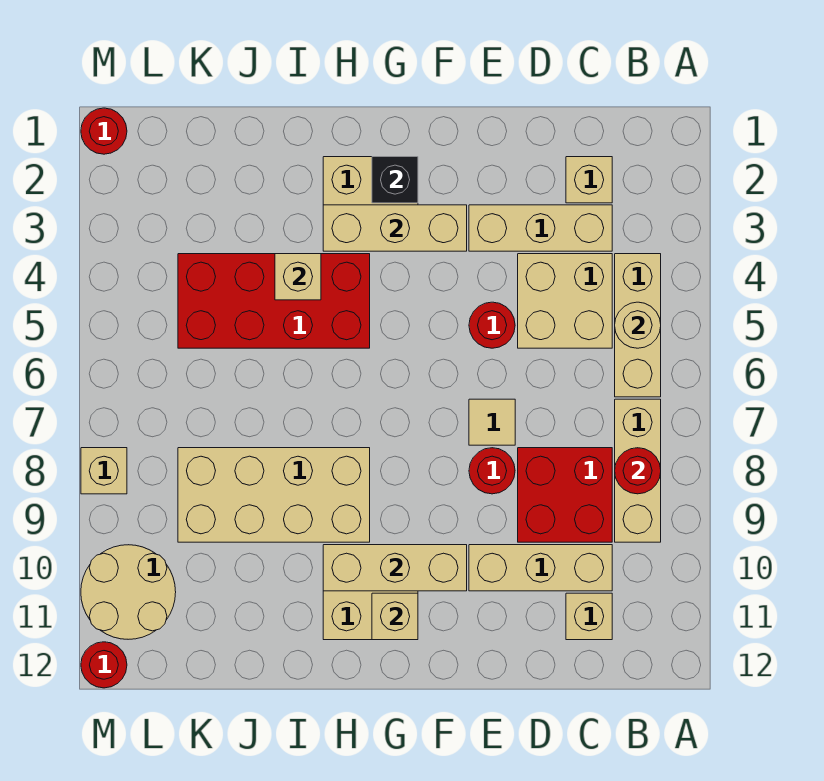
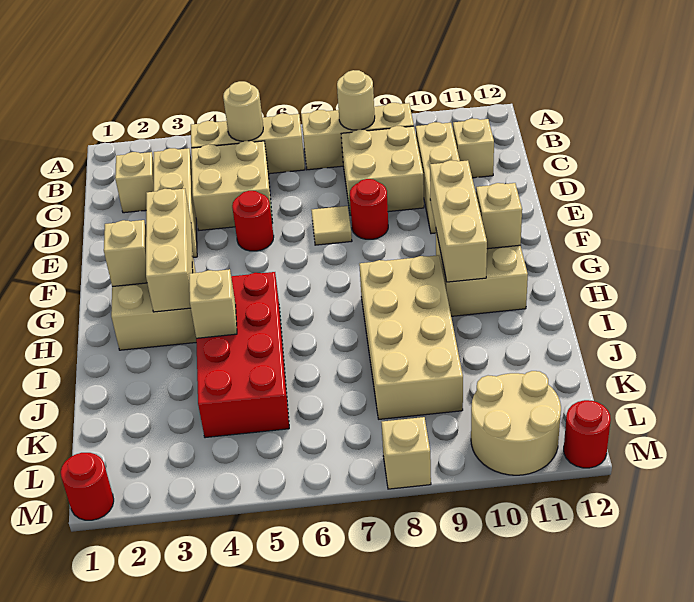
red round brick B8 level 2 -> tan round brick B8 level 2
red brick C8:D9 level 1 -> tan brick C8:D9 level 1
black brick G2 level 2 -> tan brick G2 level 2

